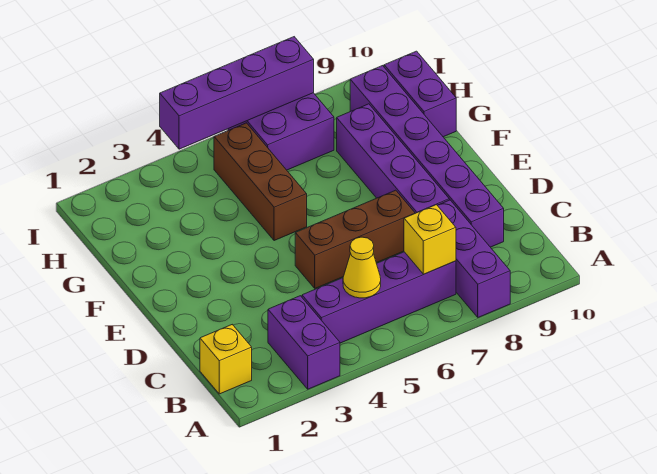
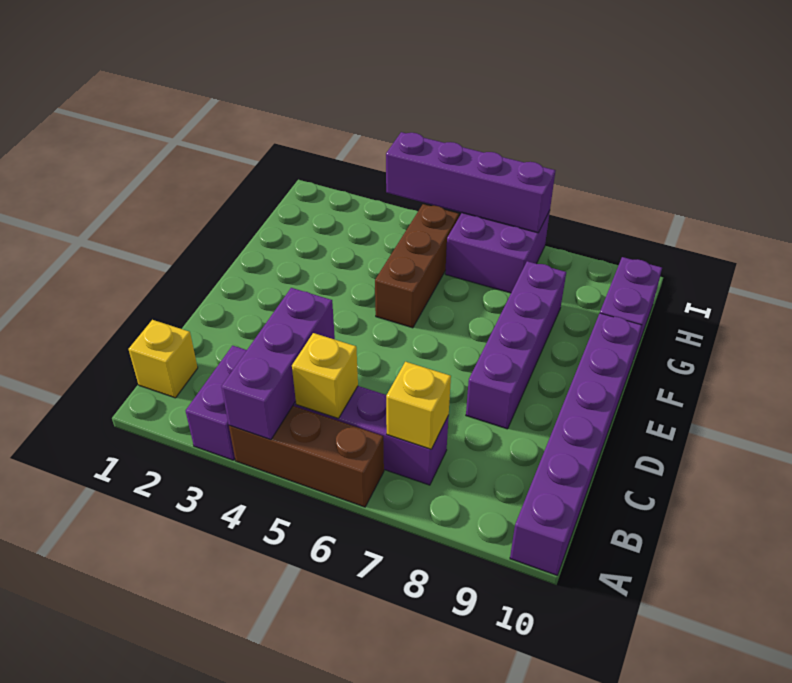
purple brick A8:C8 level 1 -> purple brick A4:C4 level 2
yellow cone B5 level 2 -> yellow brick B5 level 2
purple brick C9:H9 level 1 -> purple brick A10:F10 level 1
brown brick D5:D7 level 1 -> brown brick A4:A6 level 1

